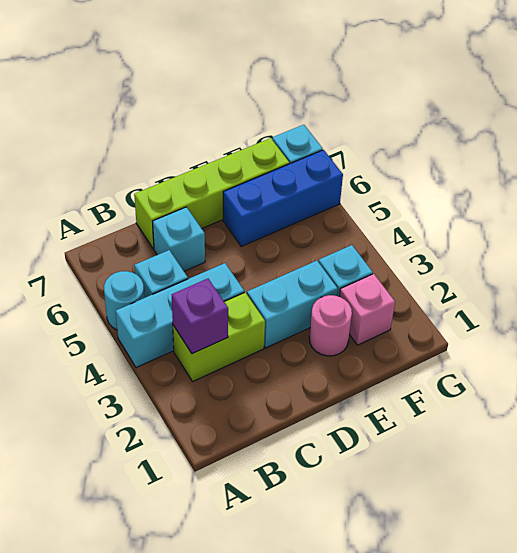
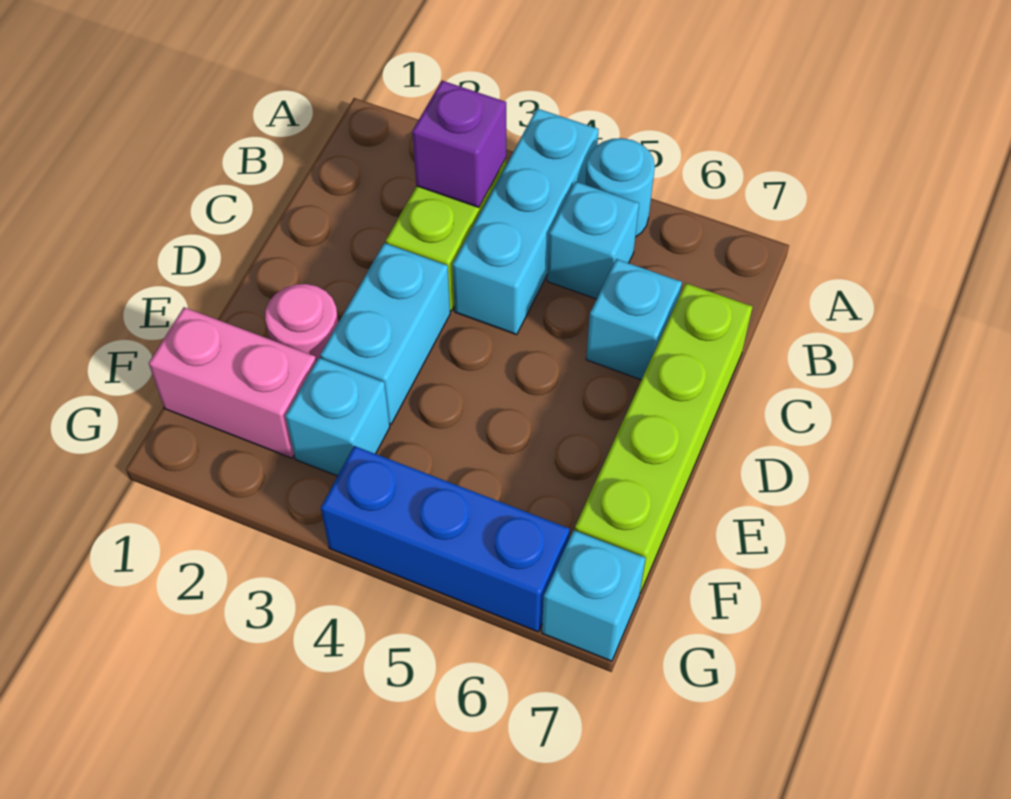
blue brick E6:G6 level 1 -> blue brick G4:G6 level 1
pink brick F2 level 1 -> pink brick F1:F2 level 1

